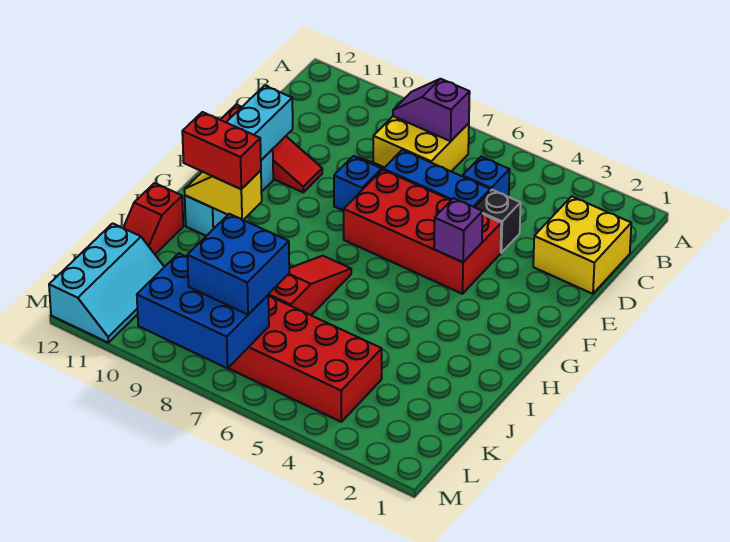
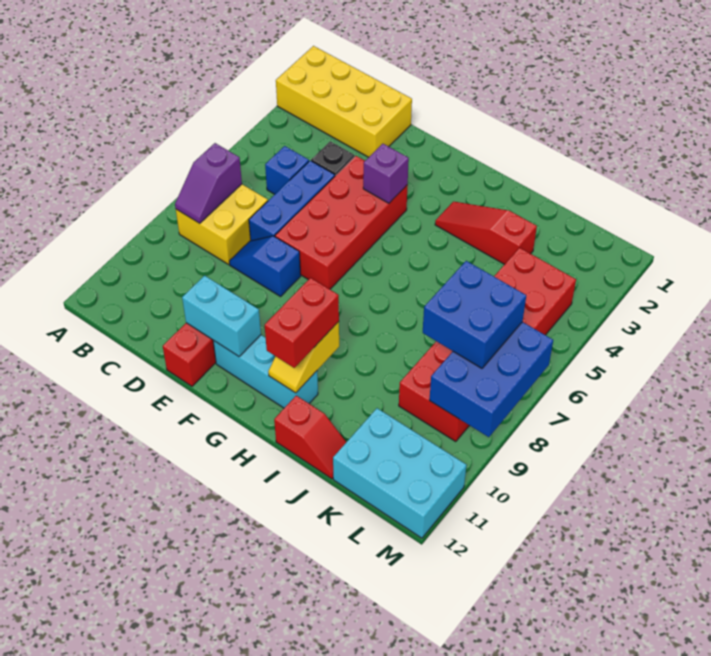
yellow brick C1:D2 level 1 -> yellow brick A1:D2 level 1
red slope H7:J7 level 1 top J -> red slope H3:J3 level 1 top J
cyan slope K11:M12 level 1 top 12 -> cyan brick K11:M12 level 1

